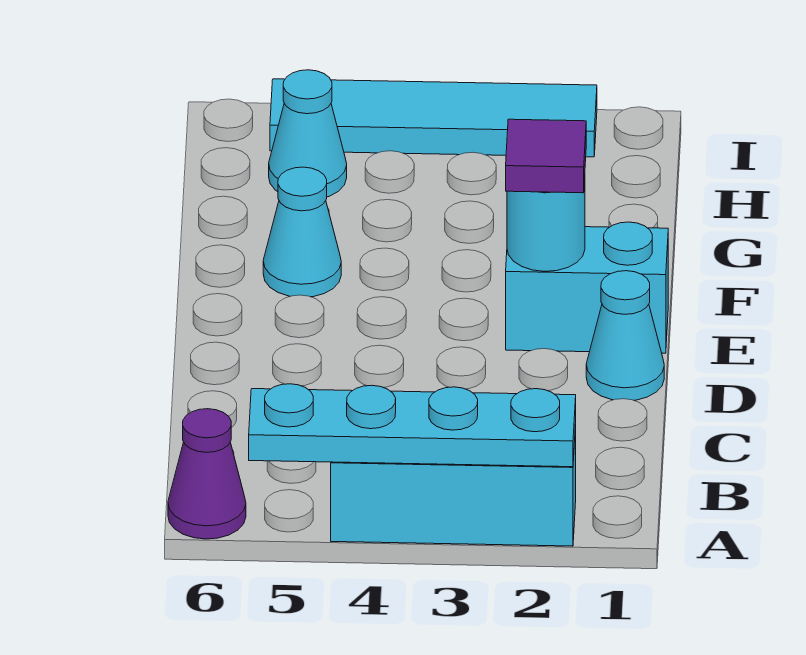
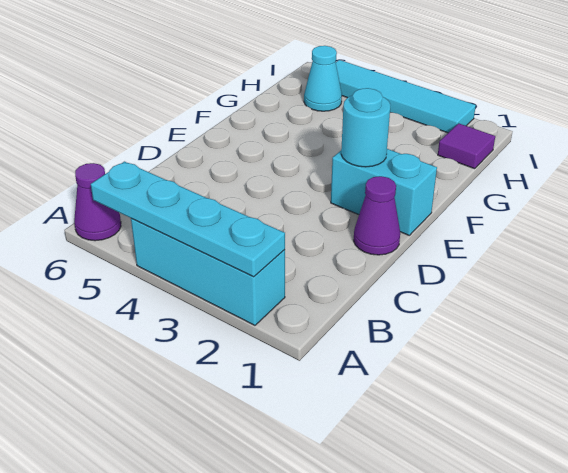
cyan cone D1 level 1 -> purple cone D1 level 1
purple tile E2 level 3 -> purple tile H1 level 1
cyan cone F5 level 1 -> none

